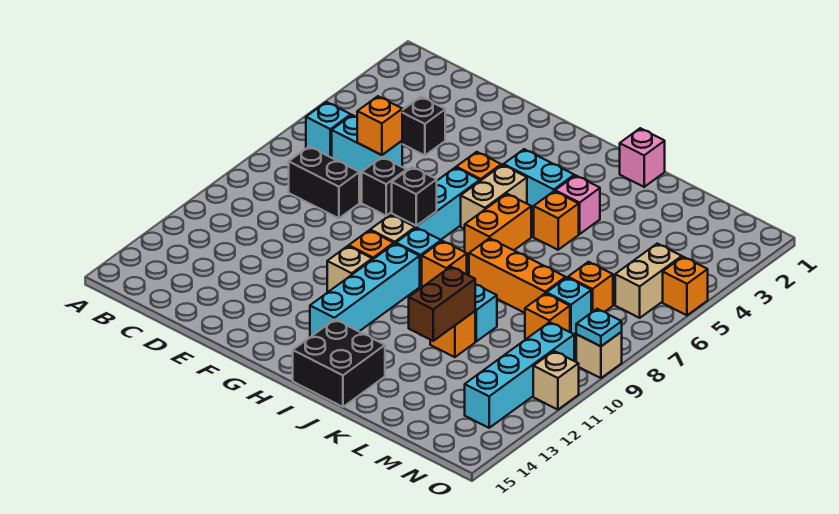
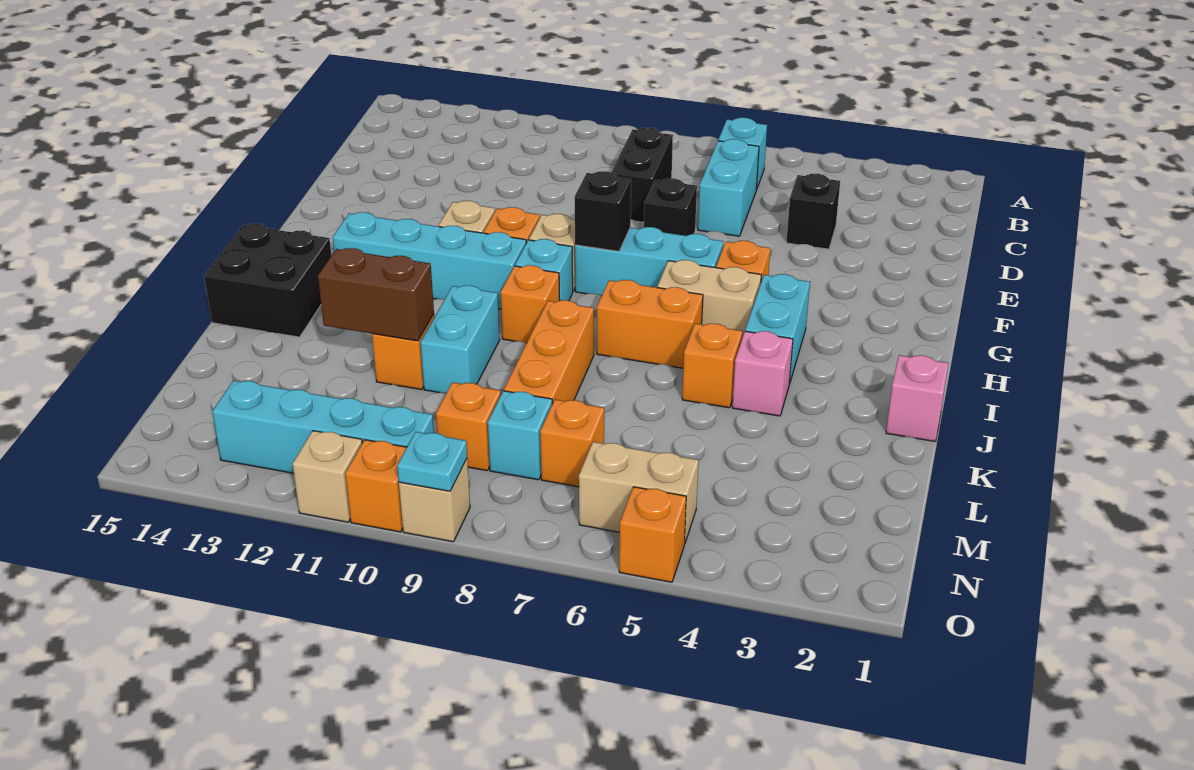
orange brick D6 level 2 -> orange brick O10 level 1

